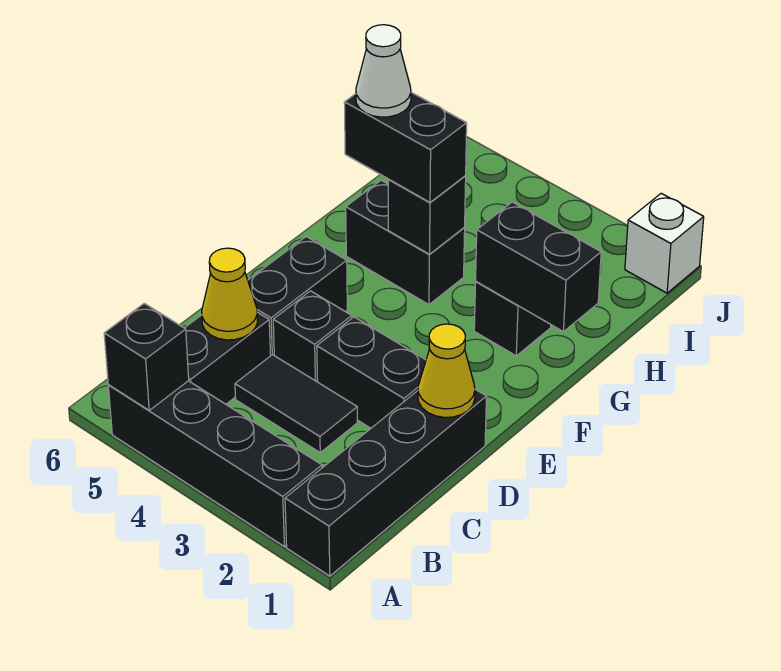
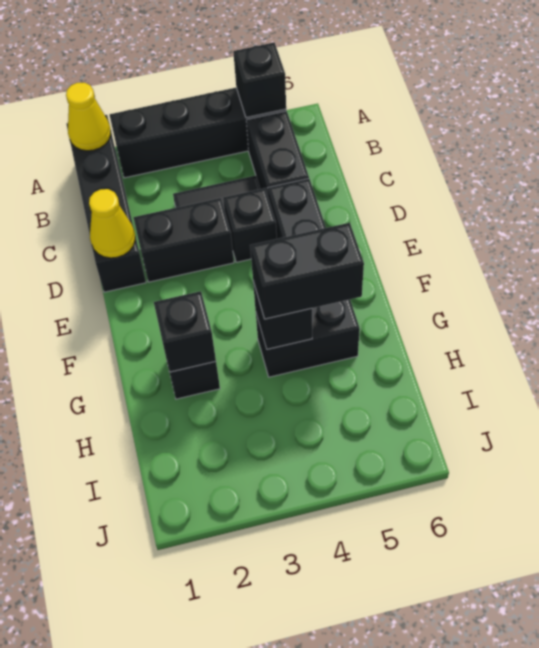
yellow cone C5 level 2 -> yellow cone A1 level 2
black brick G1:G2 level 2 -> black brick G2 level 2
white cone G5 level 4 -> none
white brick J1 level 1 -> none

